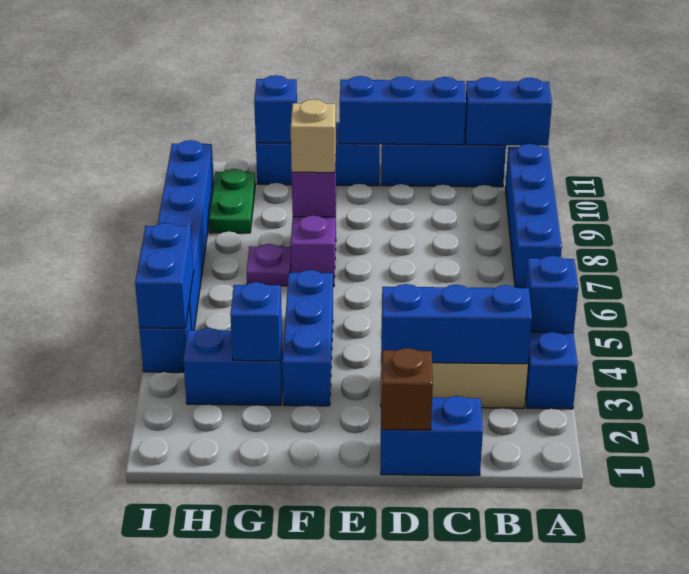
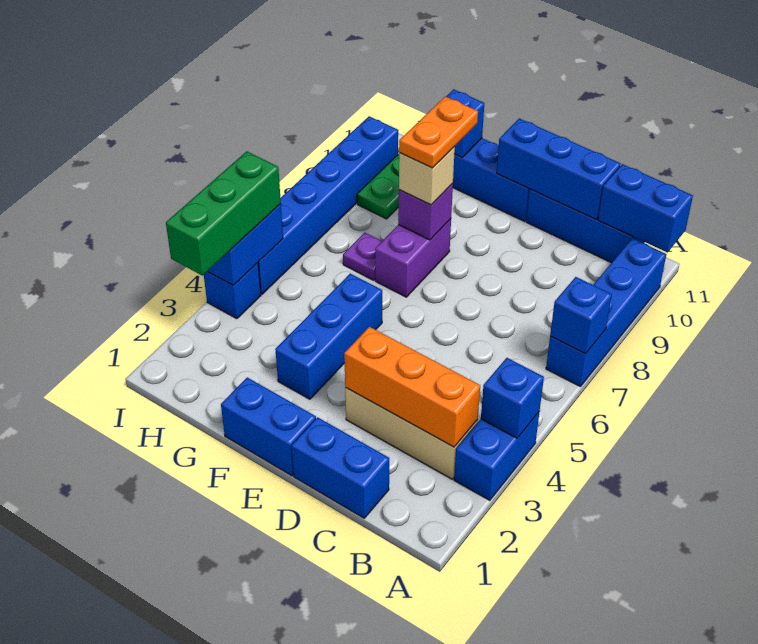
blue brick B3:D3 level 2 -> orange brick B3:D3 level 2
brown brick D1 level 2 -> none
none -> orange plate F8:F9 level 4
blue brick G3:H3 level 1 -> blue brick E1:F1 level 1
blue brick G3 level 2 -> blue brick A7 level 2
none -> green brick I3:I5 level 3

